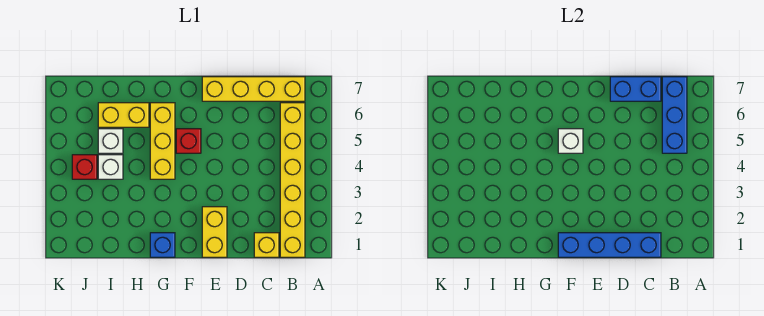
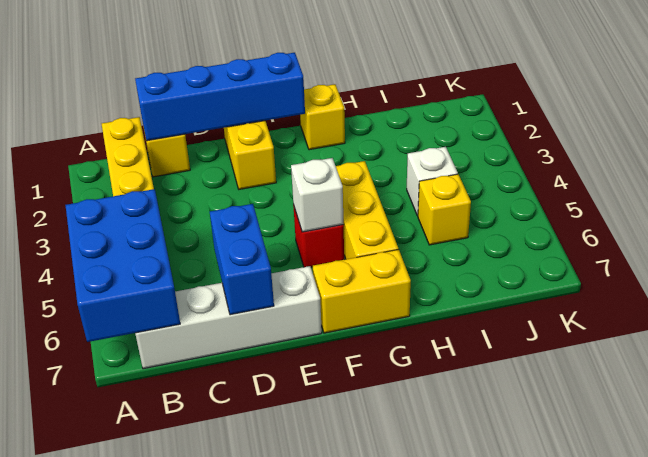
blue brick B5:B7 level 2 -> blue brick A5:B7 level 2
yellow brick B7:E7 level 1 -> white brick B7:E7 level 1
blue brick C7:D7 level 2 -> blue brick D6:D7 level 2
blue brick G1 level 1 -> yellow brick G1 level 1
yellow brick H6:I6 level 1 -> yellow brick F7:G7 level 1
white brick I5 level 1 -> yellow brick I5 level 1
red brick J4 level 1 -> none

